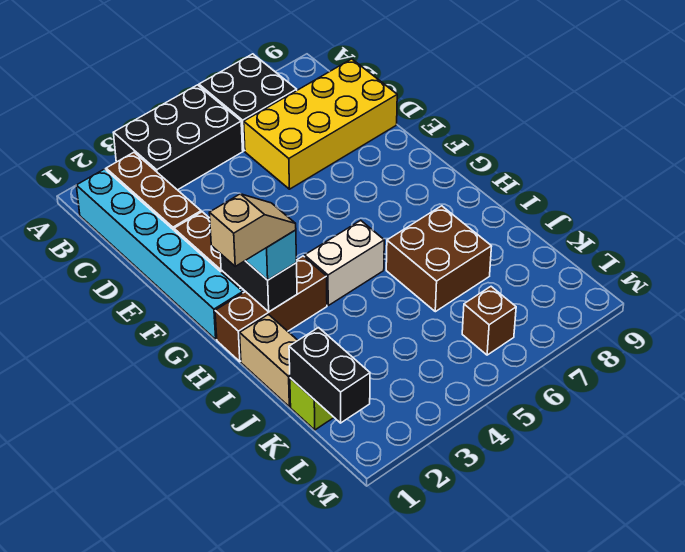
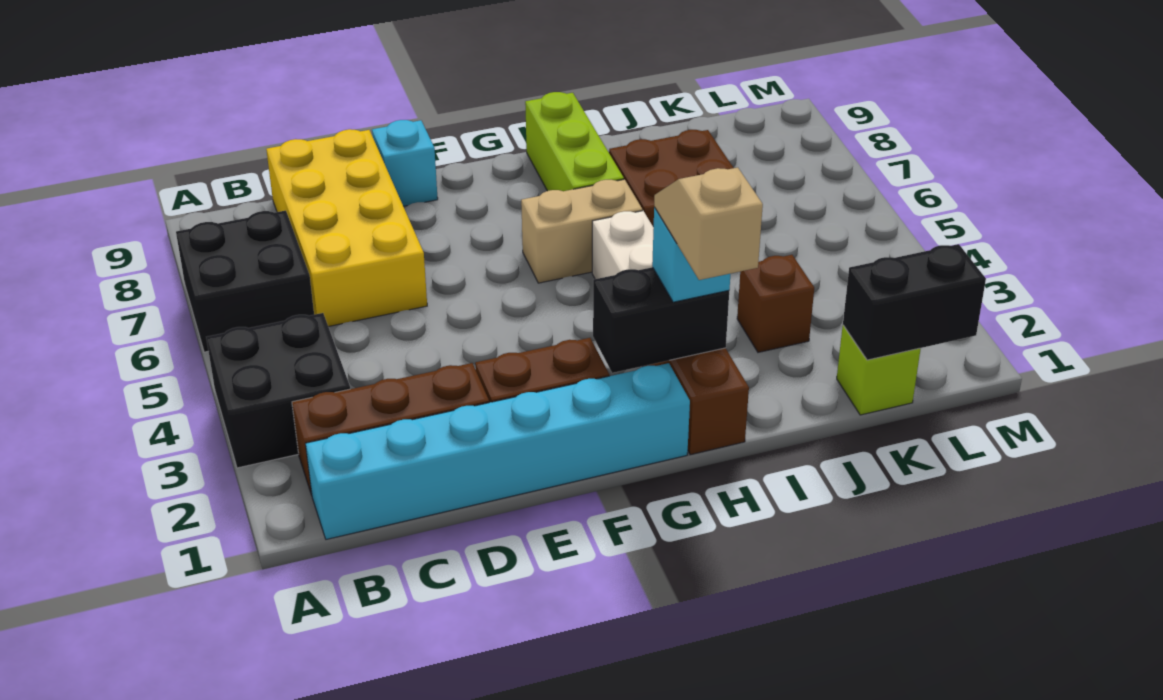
black brick A3:B5 level 1 -> black brick A3:B4 level 1
none -> cyan brick E9 level 1
none -> lime brick H7:H9 level 1
tan brick I1:J1 level 1 -> tan brick G6:H6 level 1
brown brick L6 level 1 -> brown brick J3 level 1

